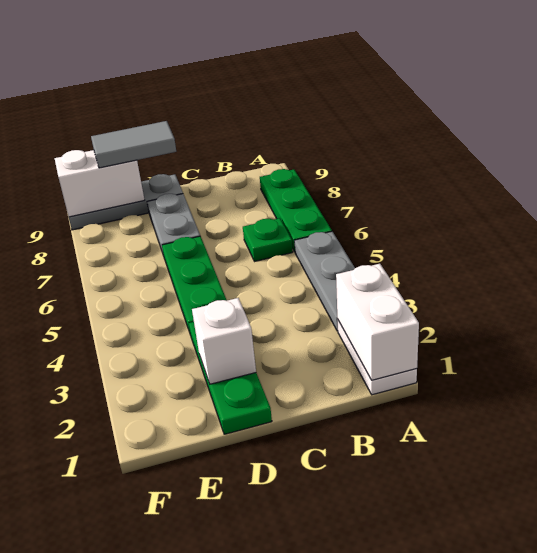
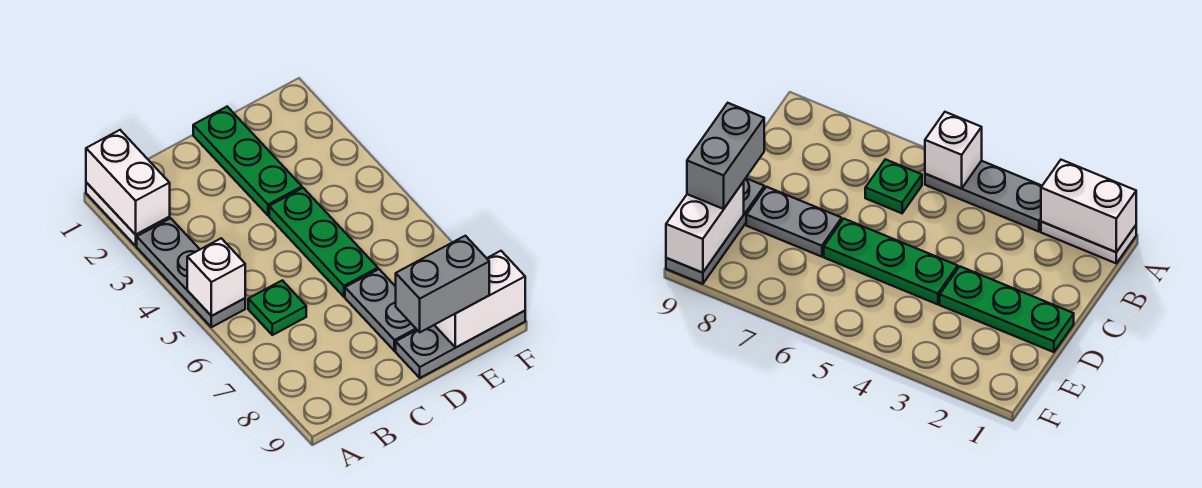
green plate A6:A8 level 1 -> none
white brick D2 level 2 -> white brick A5 level 2
grey tile D9:E9 level 3 -> grey brick D9:E9 level 3

